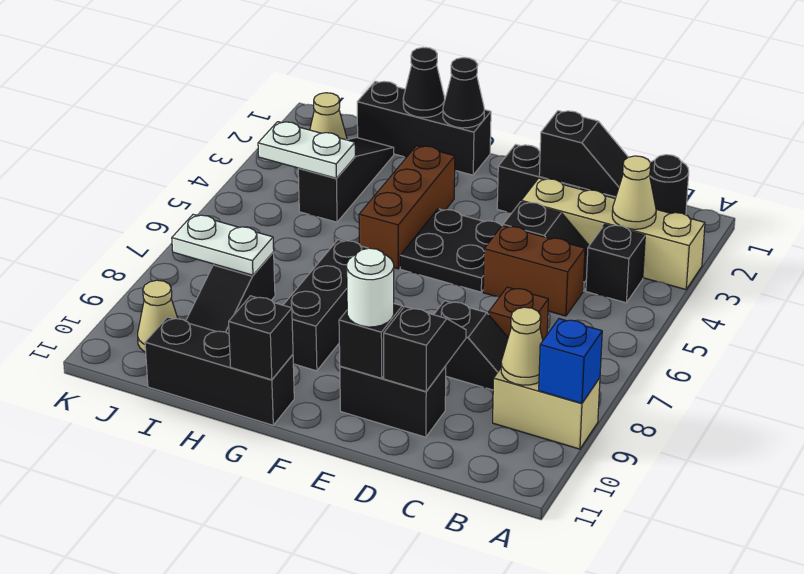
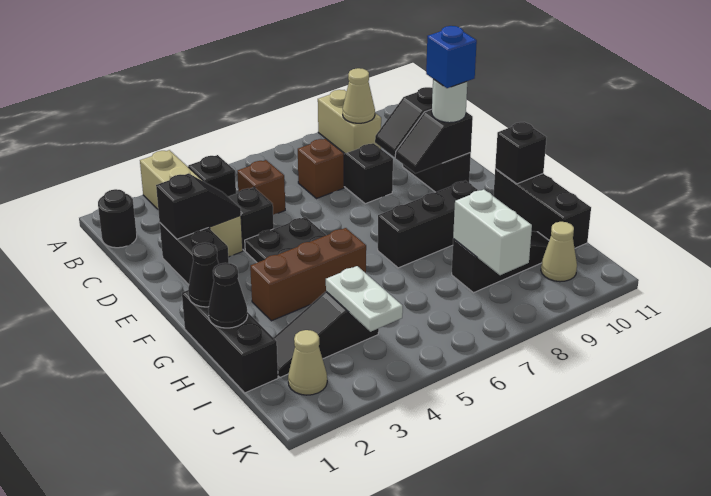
blue brick A9 level 2 -> blue brick E10 level 4
tan cone B3 level 2 -> none
black slope C2:D2 level 2 top D -> black slope D2:D3 level 2 top 2
brown brick C5:D5 level 1 -> brown brick C5 level 1
white plate I8:J8 level 2 -> white brick I8:J8 level 2

